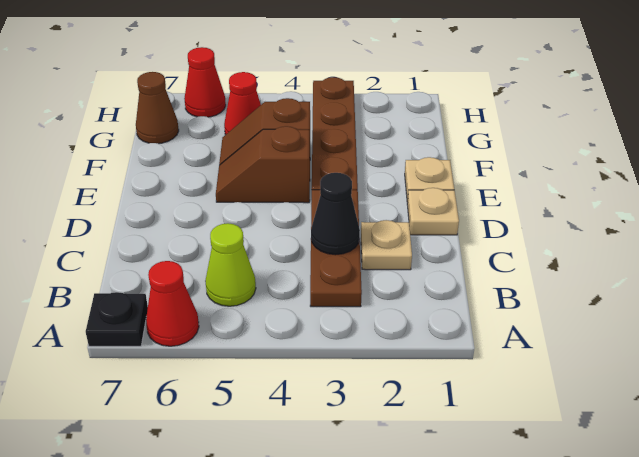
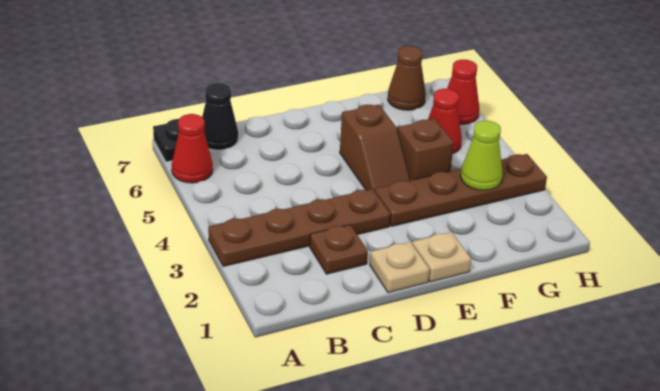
brown plate B3:D3 level 1 -> brown plate A3:D3 level 1
lime cone B5 level 1 -> lime cone G3 level 2
tan plate C2 level 1 -> brown plate C2 level 1
black cone C3 level 2 -> black cone B7 level 1
brown slope E4:E5 level 1 top 4 -> brown slope E4:E5 level 1 top 5

